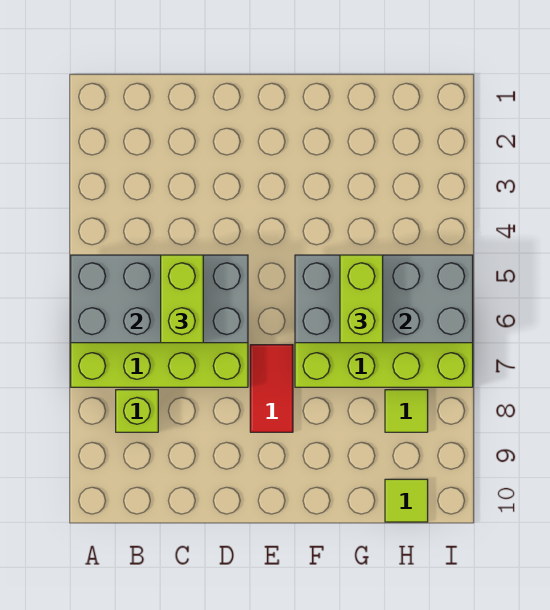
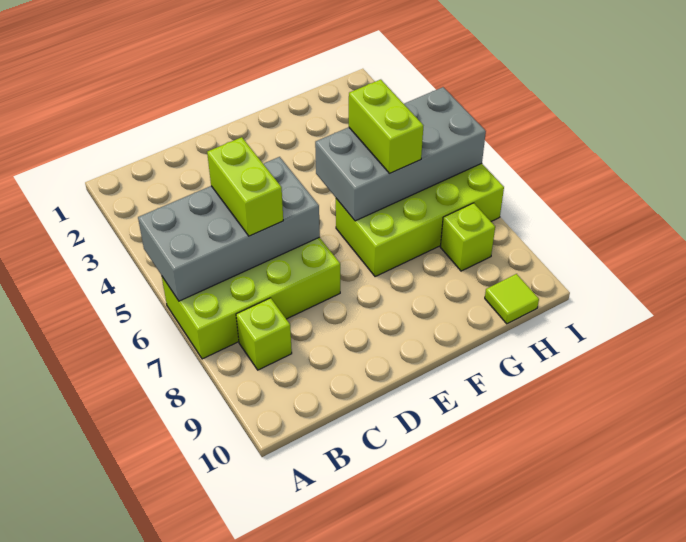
red tile E7:E8 level 1 -> none
lime tile H8 level 1 -> lime brick H8 level 1

